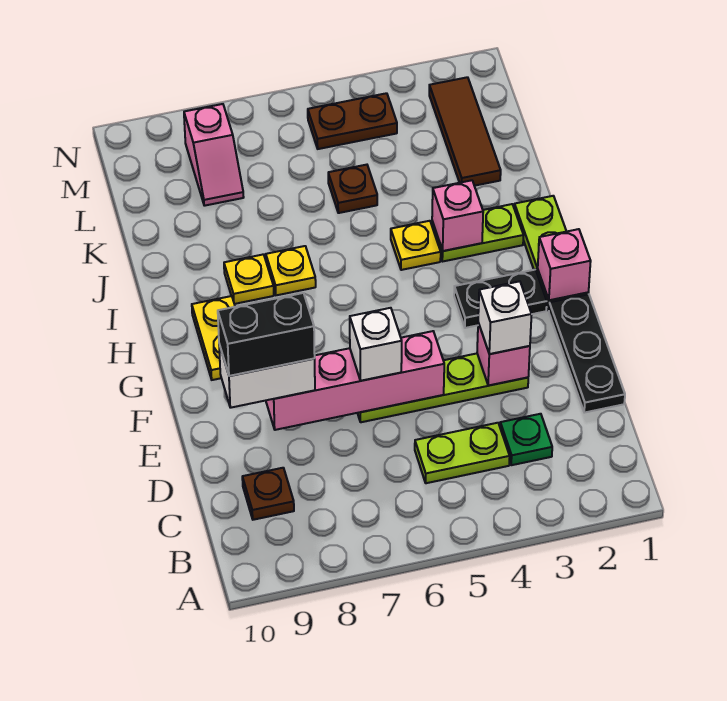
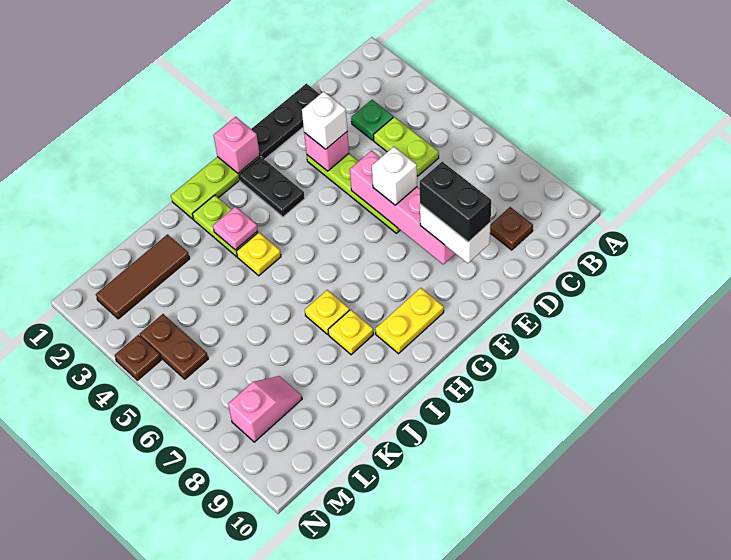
pink brick I3 level 2 -> pink plate I3 level 2
brown plate K5 level 1 -> brown plate N4 level 1

